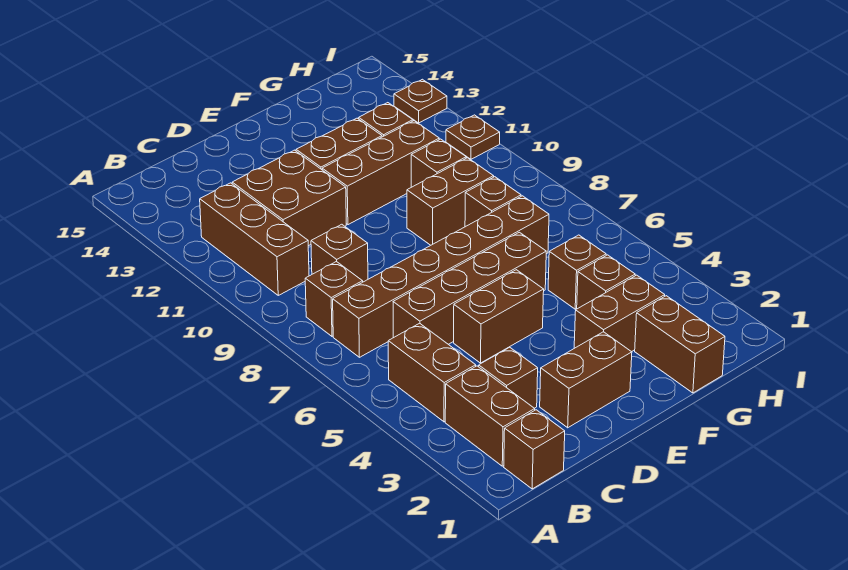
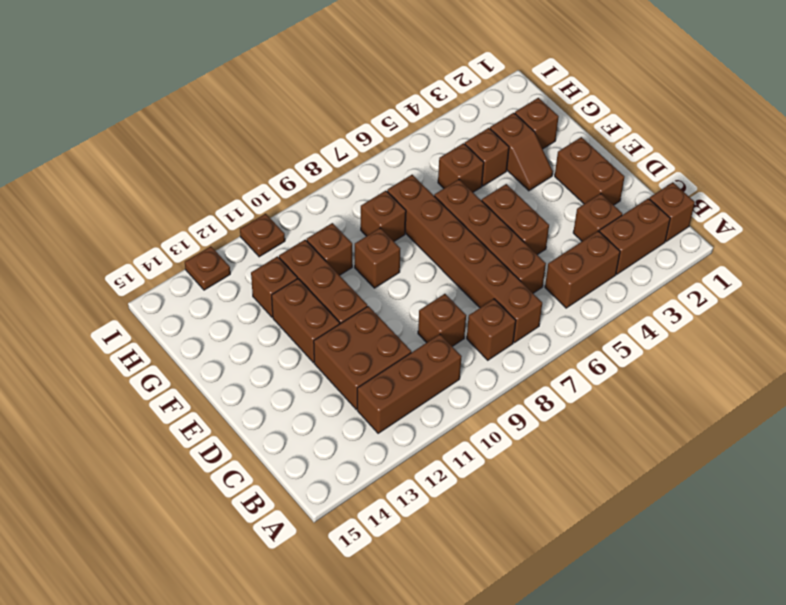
brown brick F3:G3 level 1 -> brown slope F3:G3 level 1 top G
brown brick F9:G9 level 1 -> brown brick F9 level 1
brown brick G1:G2 level 1 -> brown brick G2 level 1

